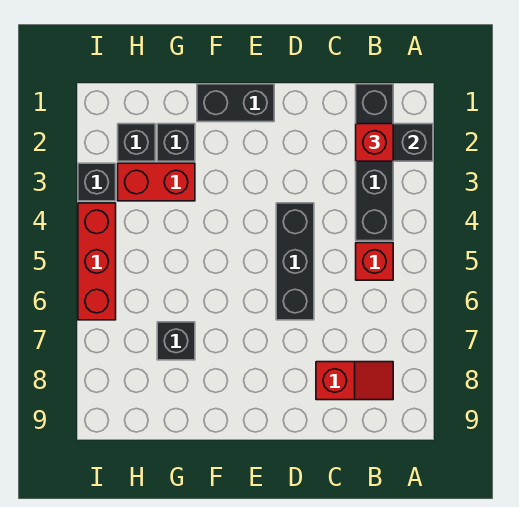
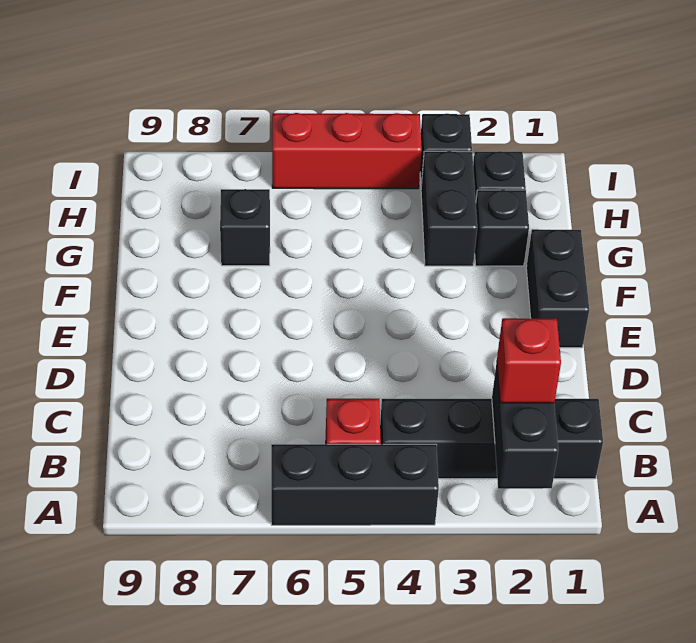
red slope B8:C8 level 1 top C -> none
black brick D4:D6 level 1 -> black brick A4:A6 level 1
red brick G3:H3 level 1 -> black brick G3:H3 level 1

